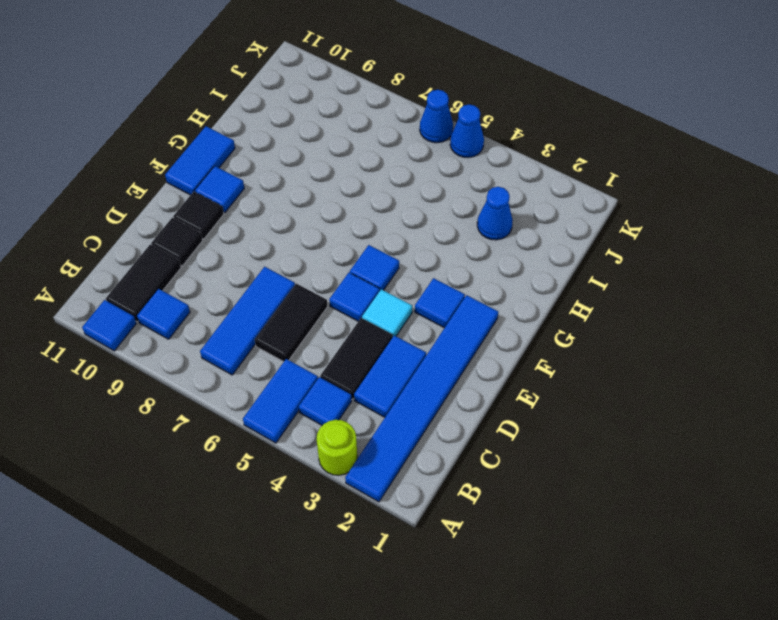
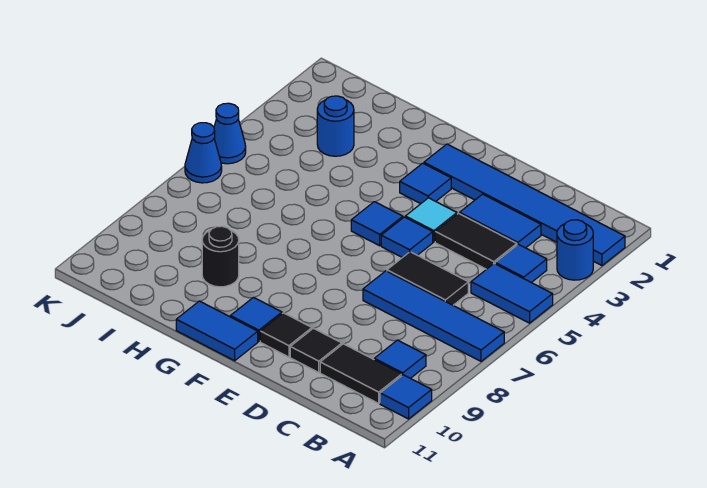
lime round brick A3 level 1 -> blue round brick A3 level 1
blue tile B7:D7 level 1 -> blue tile A7:D7 level 1
none -> black round brick H9 level 1
blue cone I3 level 1 -> blue round brick I3 level 1

